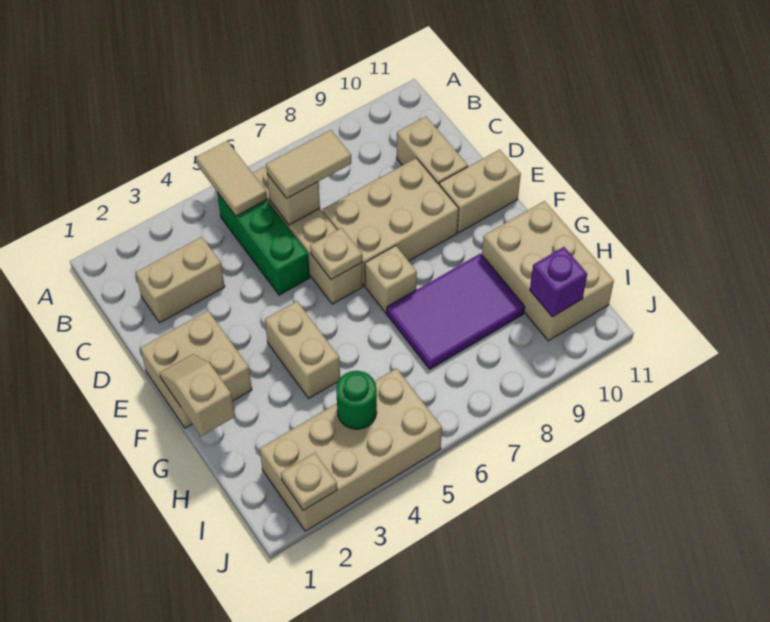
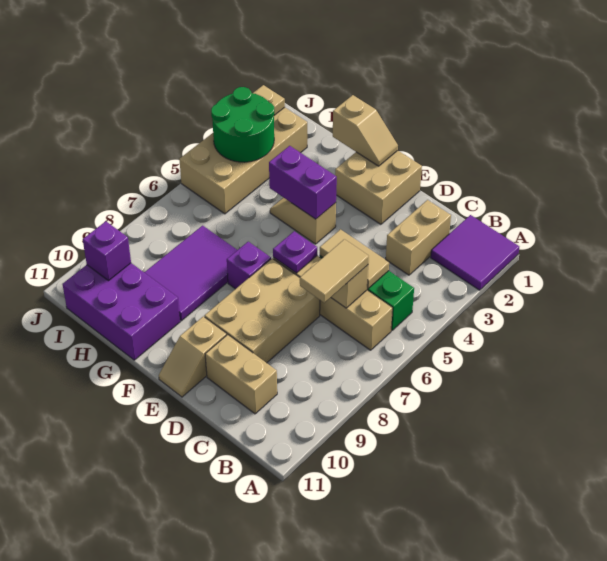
none -> purple tile A1:B2 level 1
tan tile A5:B5 level 2 -> tan tile C5:D5 level 2
tan plate E6 level 2 -> purple plate E6 level 2
tan brick E10:E11 level 1 -> tan slope E10:E11 level 1 top 10
tan brick F4:G4 level 1 -> tan slope F4:G4 level 1 top F
none -> purple brick F4:G4 level 2
tan brick F7 level 1 -> purple brick F7 level 1
tan brick G10:I11 level 1 -> purple brick G10:I11 level 1
green round brick I4 level 2 -> green round brick I3:J4 level 2

